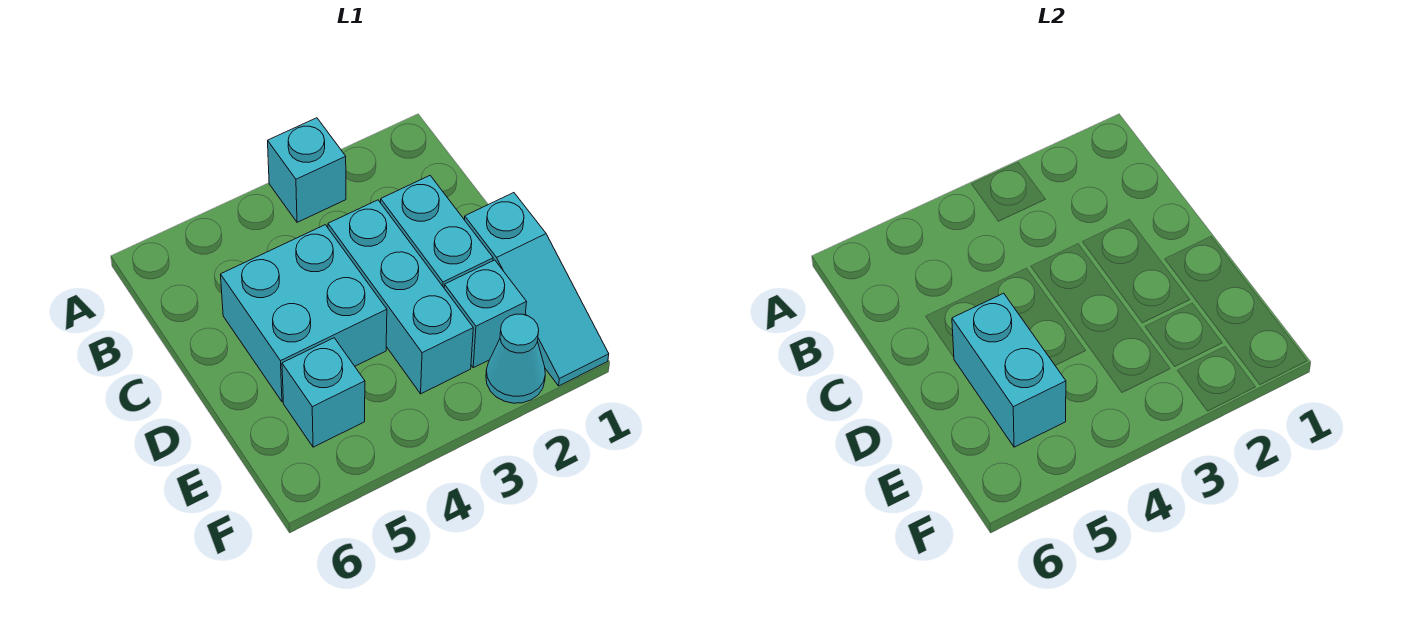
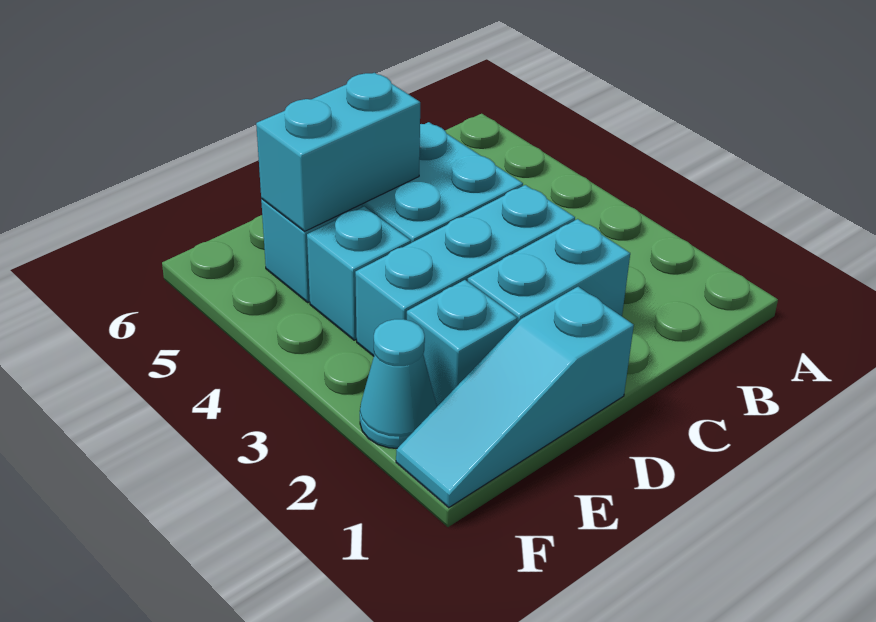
cyan brick A3 level 1 -> cyan brick E4 level 1

